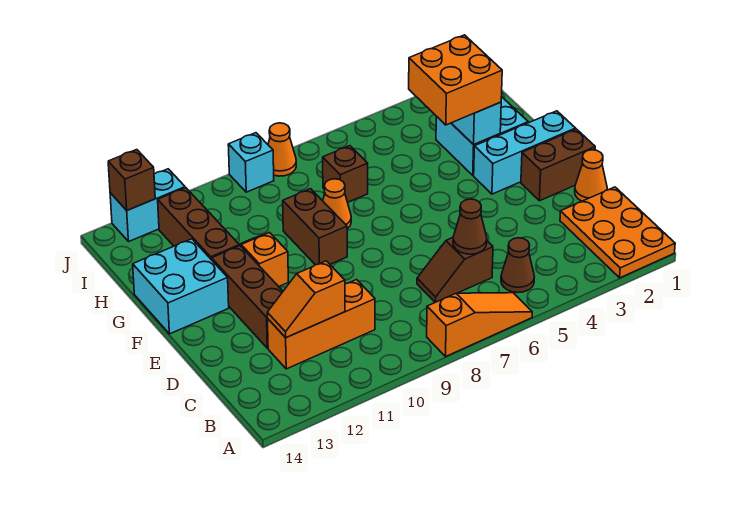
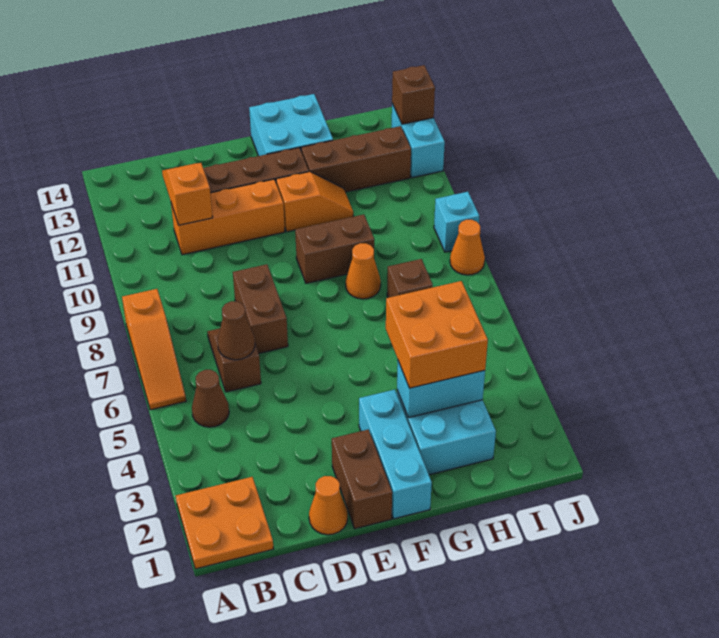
orange plate A1:C2 level 1 -> orange plate A1:B2 level 1
orange brick C10:C12 level 1 -> orange brick C11:E11 level 1
none -> brown brick D7:D8 level 1

